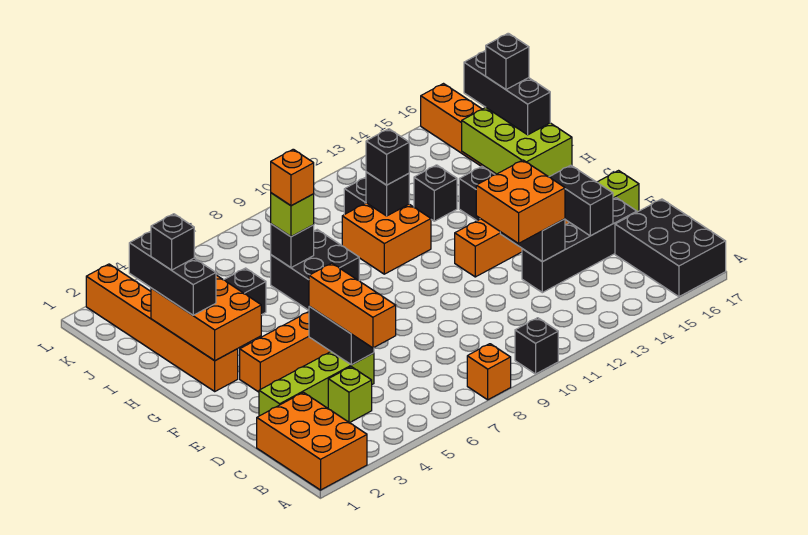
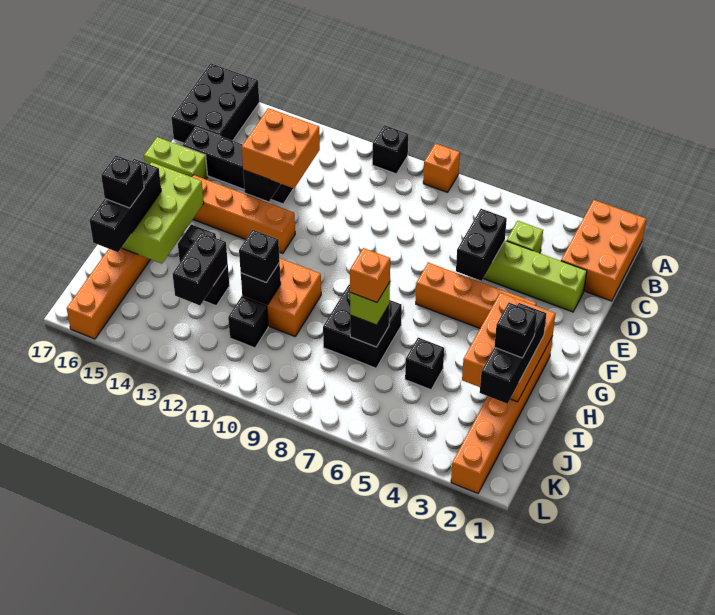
orange brick C5:E5 level 3 -> none
black brick D15:E15 level 2 -> black brick I13:J13 level 2

